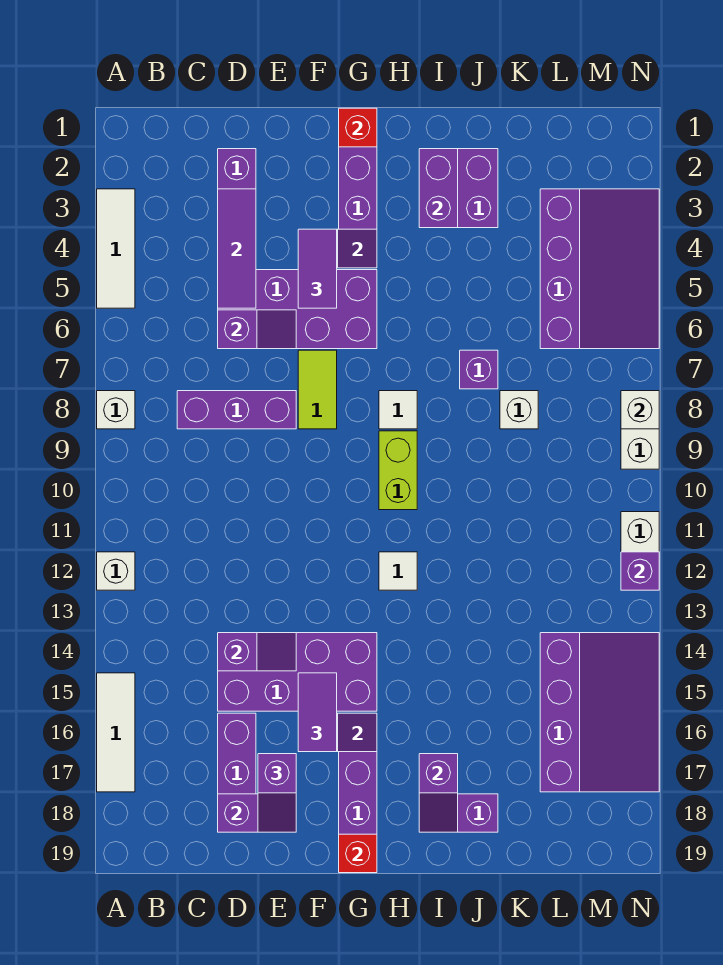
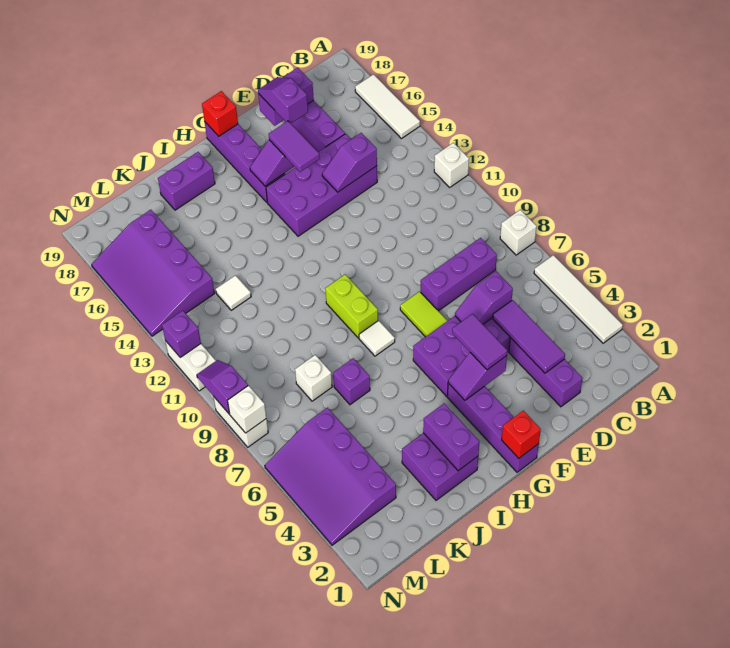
white tile A3:A5 level 1 -> white tile A3:A6 level 1
white tile H12 level 1 -> white tile K13 level 1
purple slope I17:I18 level 2 top 17 -> purple slope N9:N10 level 2 top 9

